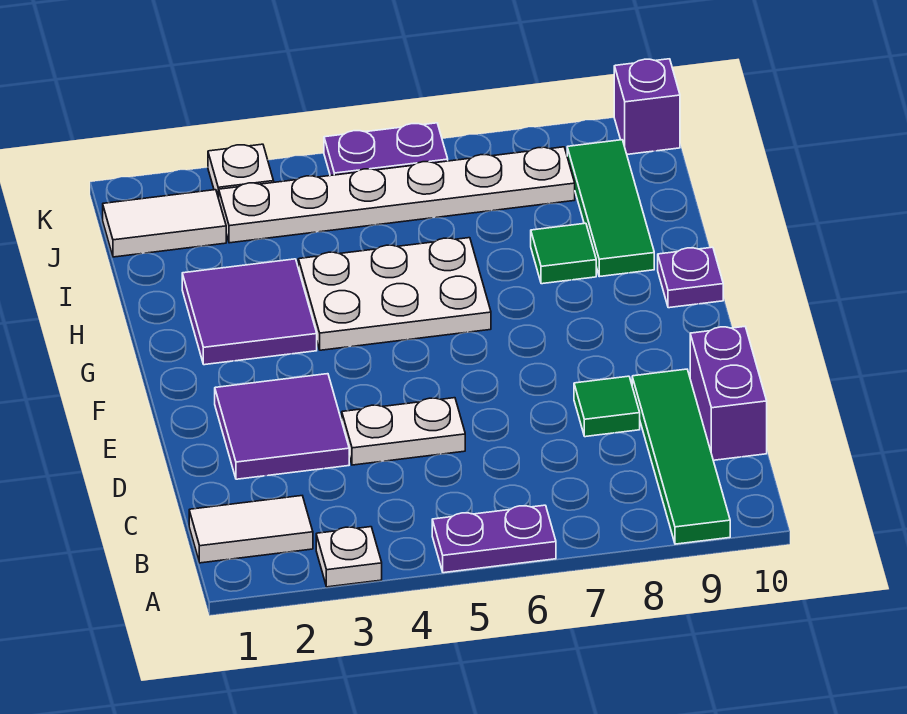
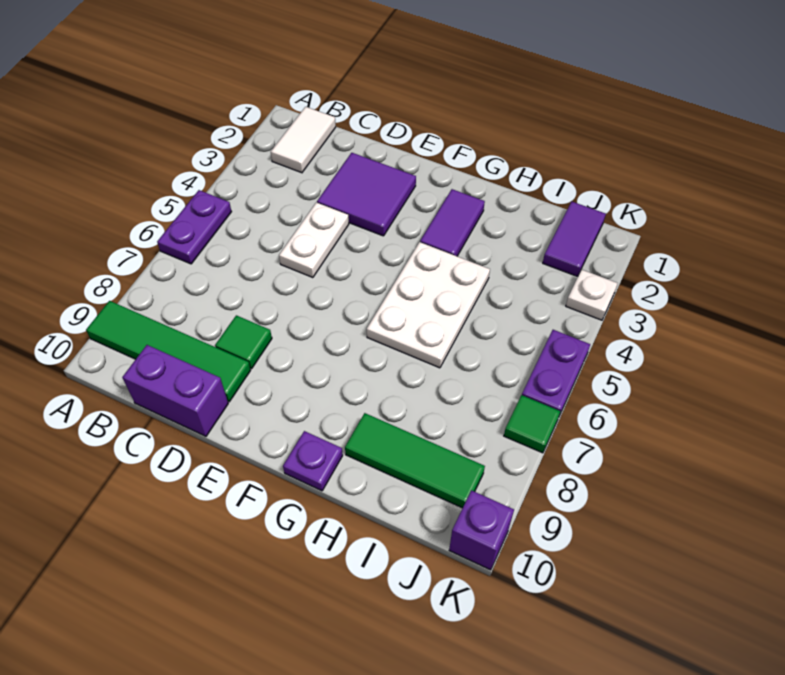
white plate A3 level 1 -> none
purple tile G2:H3 level 1 -> purple tile G2:G3 level 1
green tile H8 level 1 -> green tile K7 level 1
white tile J1:J2 level 1 -> purple tile J1:J2 level 1
white plate J3:J8 level 1 -> none

